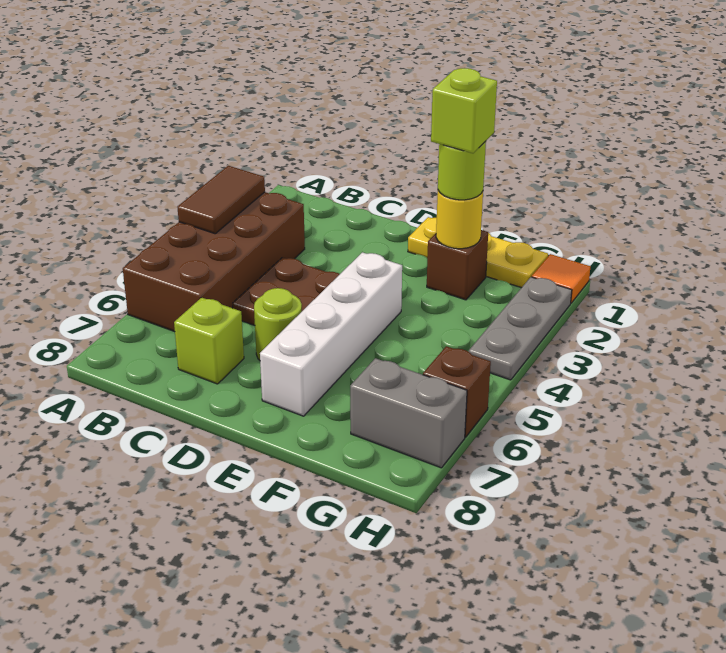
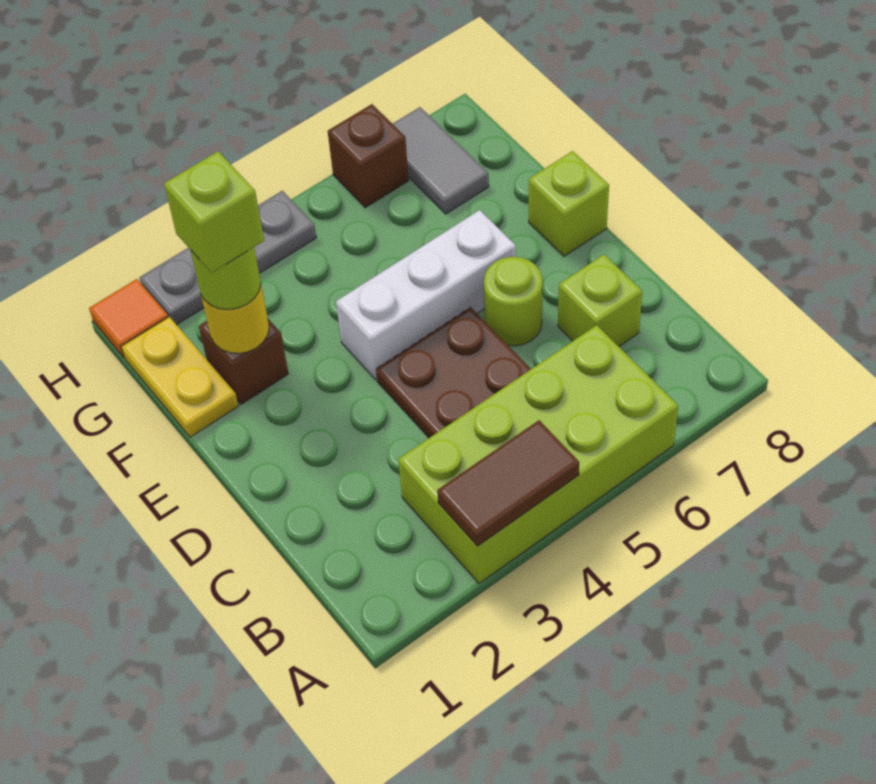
brown brick A3:B6 level 1 -> lime brick A3:B6 level 1
yellow plate E1:G1 level 1 -> yellow plate F1:G1 level 1
white brick E4:E7 level 1 -> white brick E4:E6 level 1
none -> lime brick E8 level 1
grey brick G7:H7 level 1 -> grey tile G7:H7 level 1

